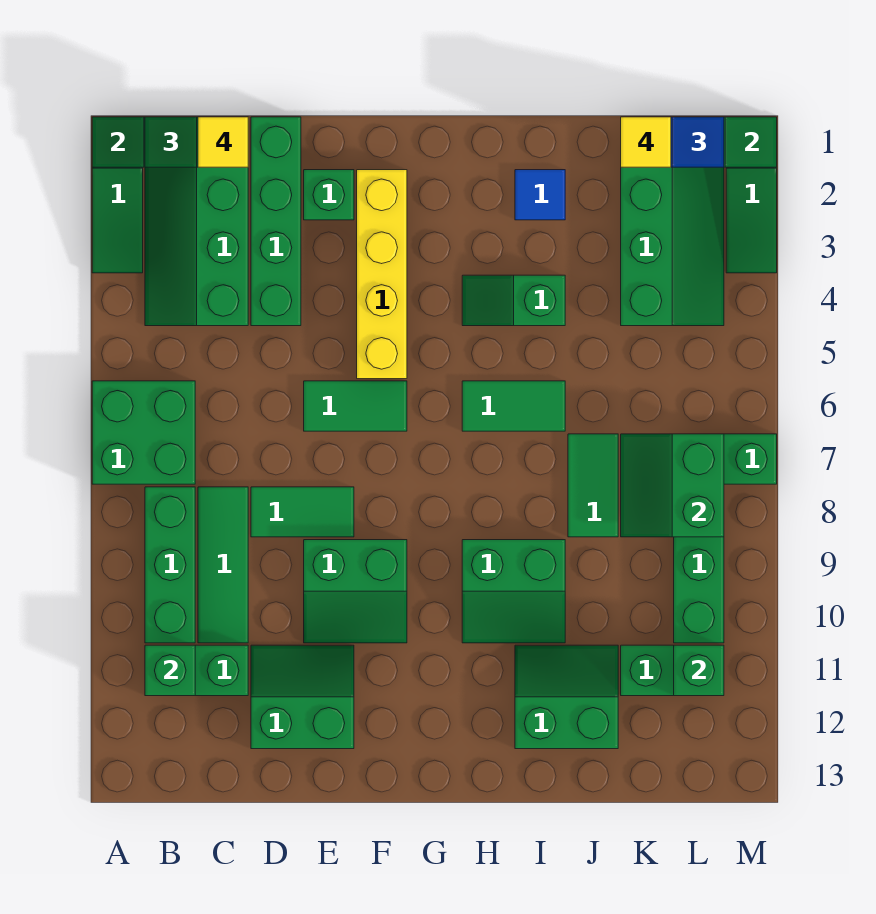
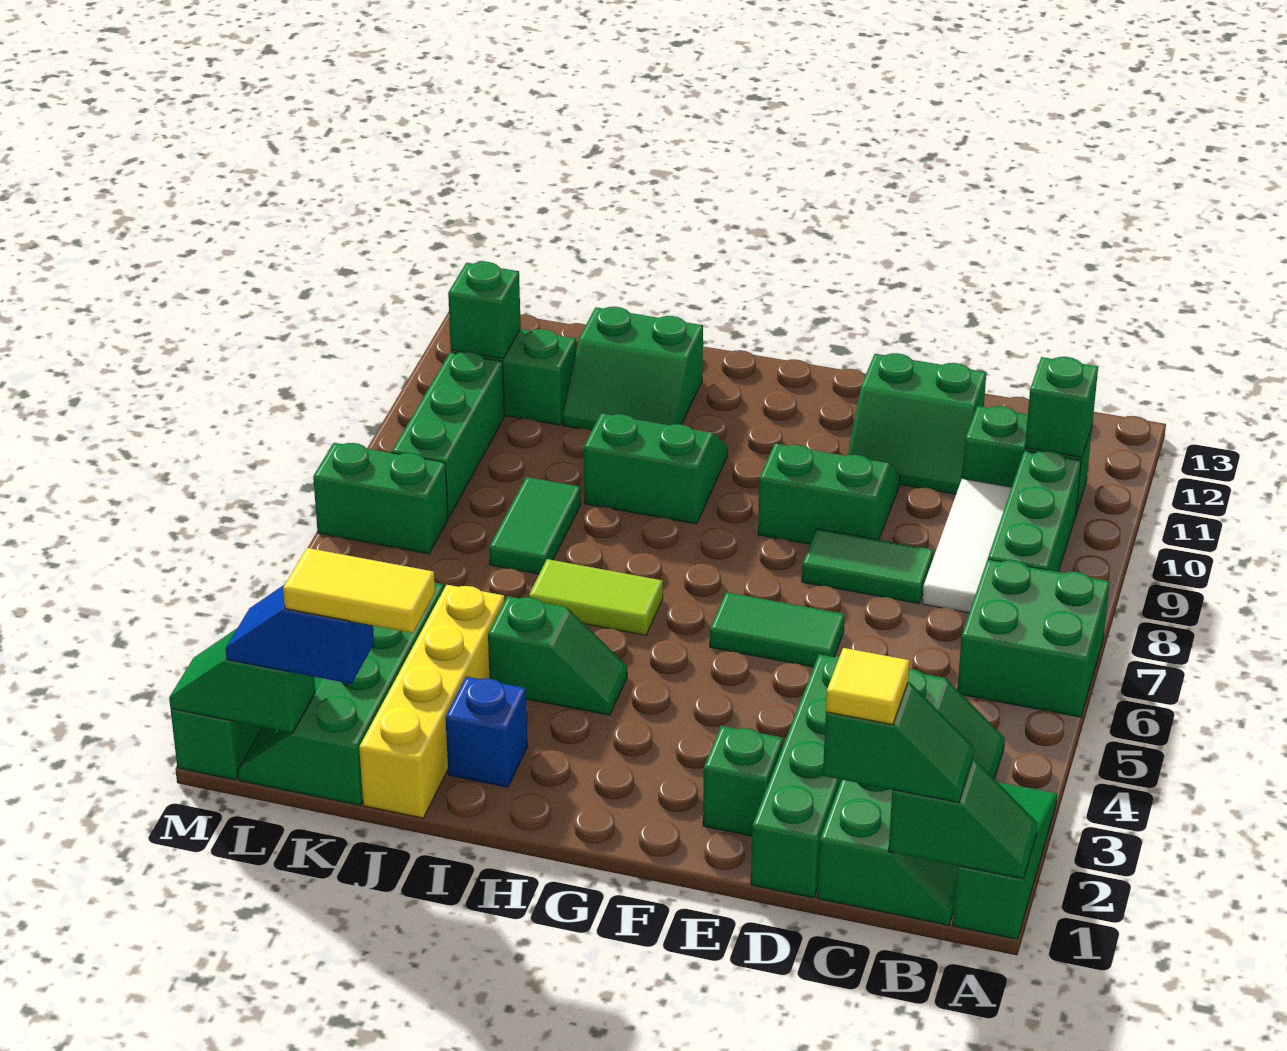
green tile C8:C10 level 1 -> white tile C8:C10 level 1
yellow brick F2:F5 level 1 -> yellow brick J1:J4 level 1
green tile H6:I6 level 1 -> lime tile H6:I6 level 1
blue tile I2 level 1 -> blue brick I2 level 1
yellow tile K1 level 4 -> yellow tile J1:K1 level 4
green slope K7:L8 level 2 top L -> none

